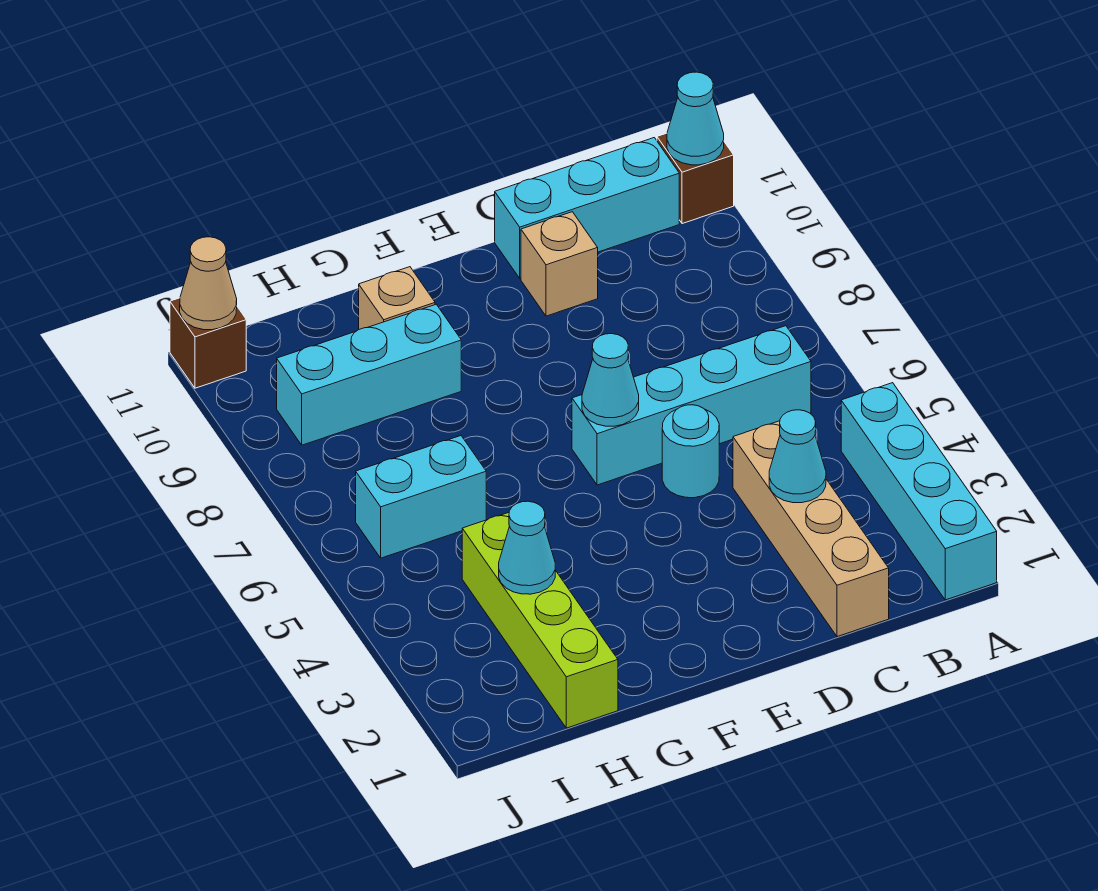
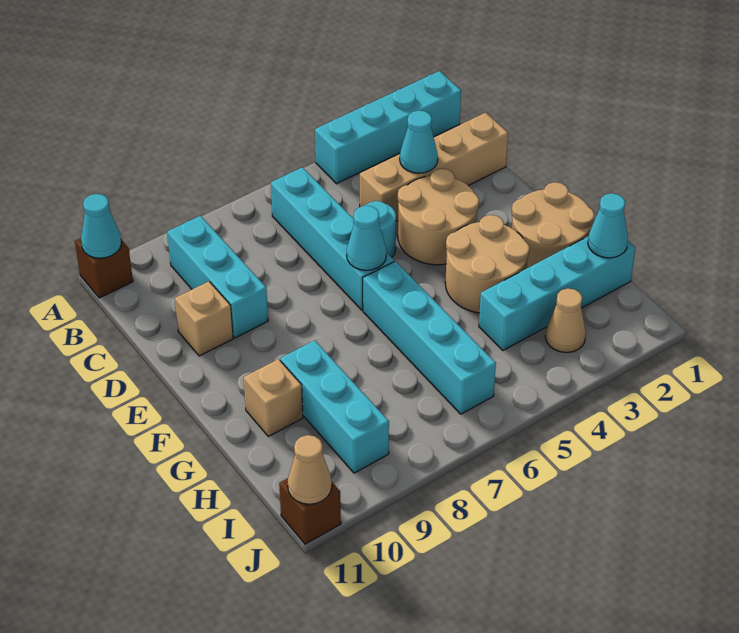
cyan brick B11:D11 level 1 -> cyan brick B9:D9 level 1
none -> tan round brick D3:E4 level 1
none -> tan round brick F1:G2 level 1
none -> tan round brick F3:G4 level 1
lime brick H1:H4 level 1 -> cyan brick H1:H4 level 1
cyan cone H3 level 2 -> cyan cone H1 level 2
cyan brick H6:I6 level 1 -> cyan brick F6:I6 level 1
none -> tan cone I3 level 1

